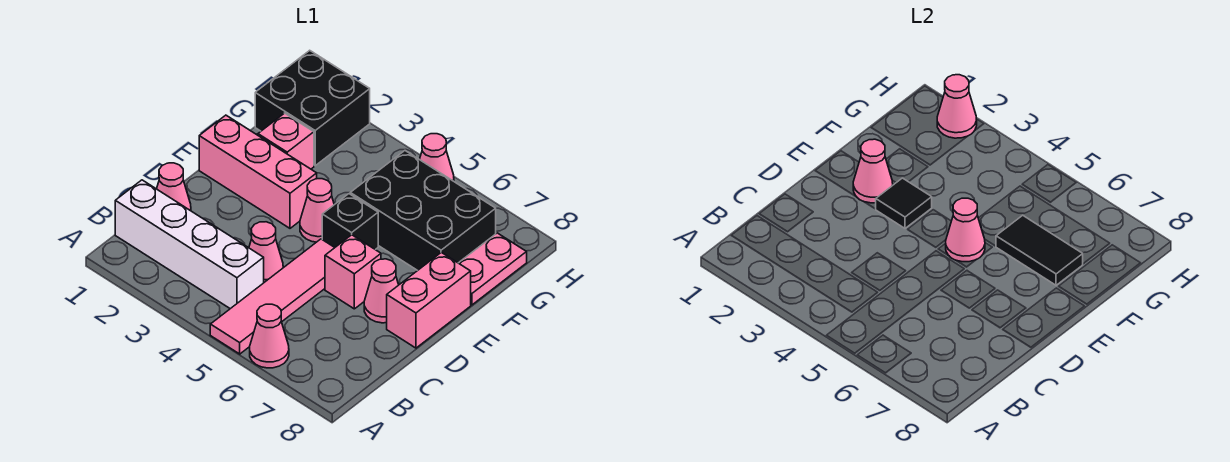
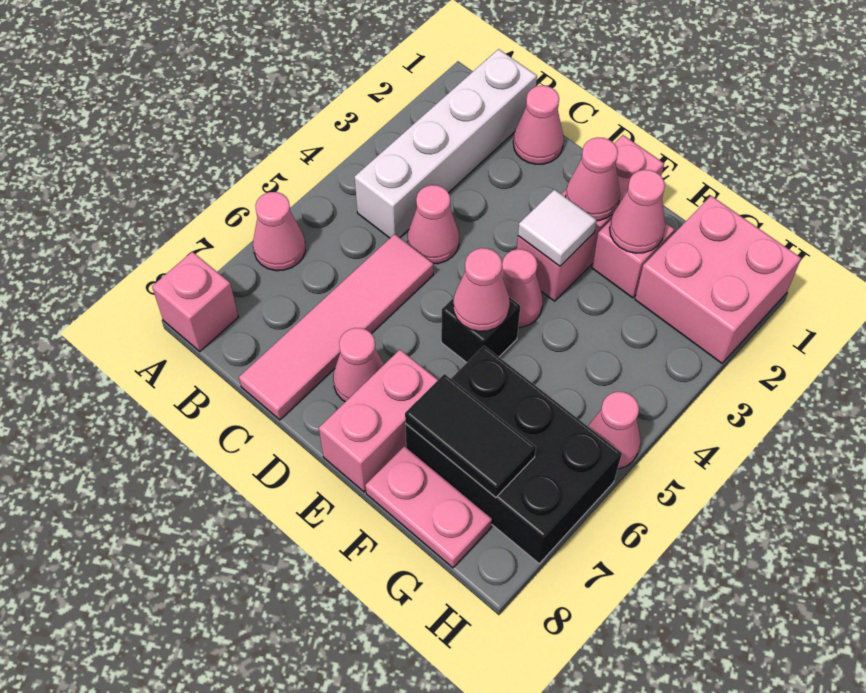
pink tile A5:D5 level 1 -> pink tile C5:C8 level 1
pink brick D6 level 1 -> pink brick A8 level 1
pink brick D8:E8 level 1 -> pink brick E7:E8 level 1
black tile E3 level 2 -> white tile E3 level 2
black brick F5:G7 level 1 -> black brick F6:H7 level 1
black tile F6:F7 level 2 -> black tile F7:G7 level 2
black brick G1:H2 level 1 -> pink brick G1:H2 level 1
pink cone H2 level 2 -> pink cone F2 level 2

